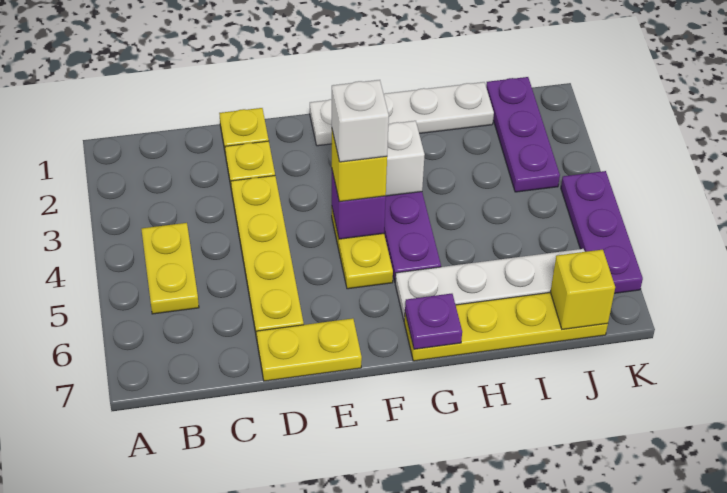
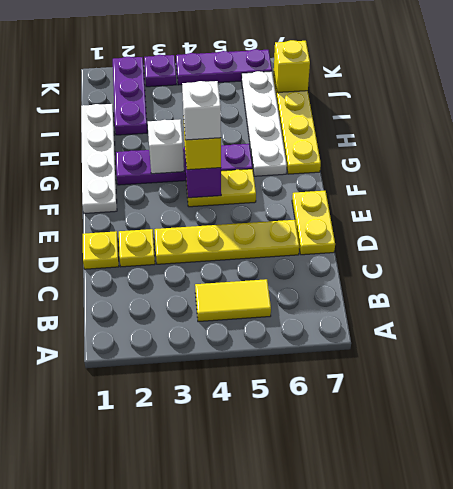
yellow plate B4:B5 level 1 -> yellow tile B4:B5 level 1
purple plate G7 level 2 -> purple plate K3 level 1
purple plate J1:J3 level 1 -> purple plate I2:K2 level 1

